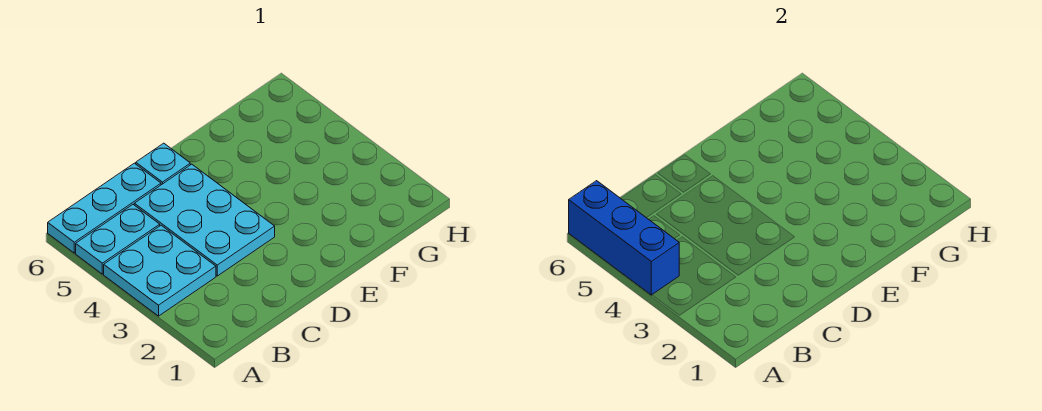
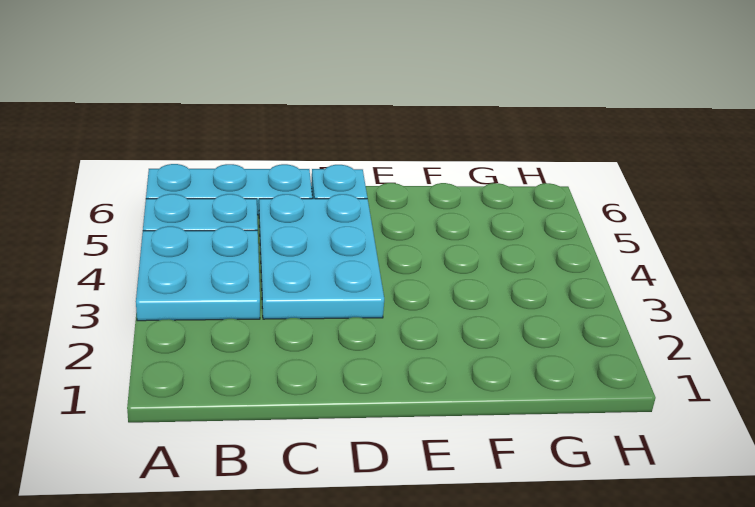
blue brick A4:A6 level 2 -> none

